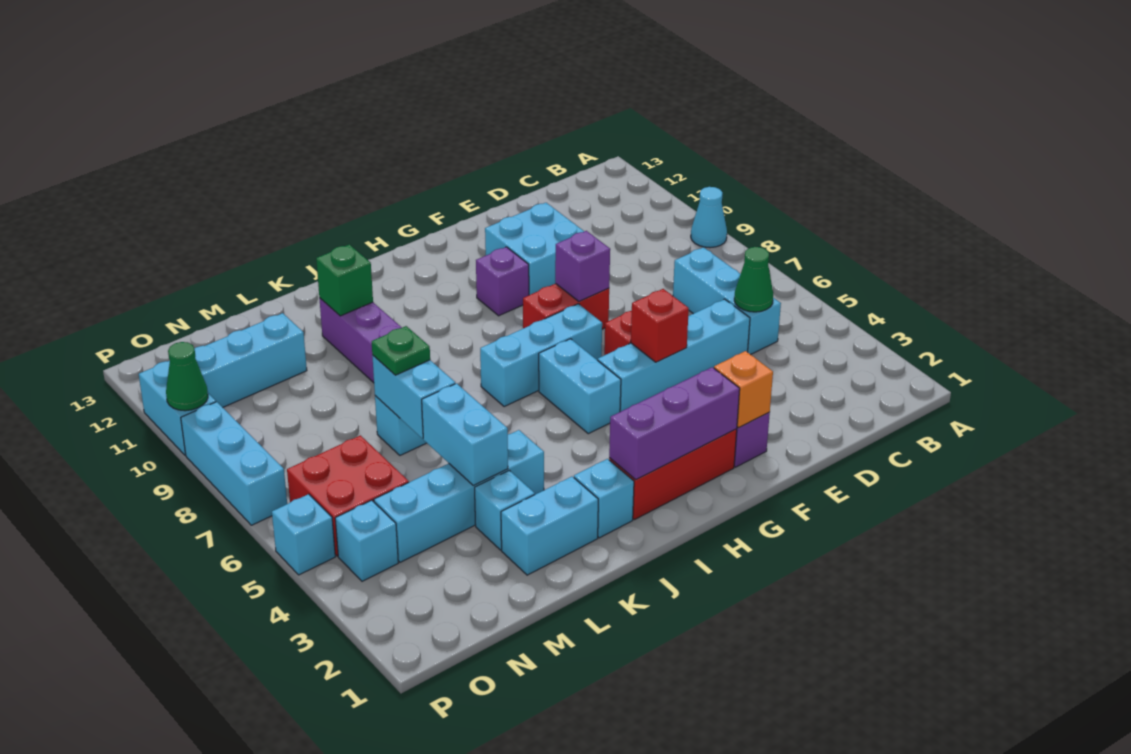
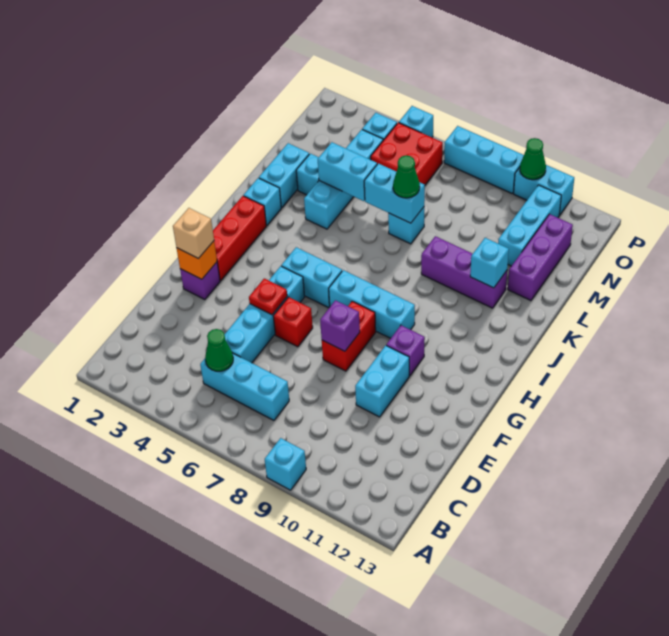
cyan cone A9 level 1 -> cyan brick A9 level 1
cyan brick E10:F11 level 1 -> cyan brick E10:F10 level 1
none -> tan brick F2 level 3
red brick F5 level 2 -> red plate F5 level 2
purple brick G2:I2 level 2 -> purple brick L12:N12 level 1
cyan brick G7:I7 level 1 -> cyan brick H7:H9 level 1
green brick K11 level 2 -> cyan brick K11 level 2
green plate L7 level 3 -> green cone L7 level 3

